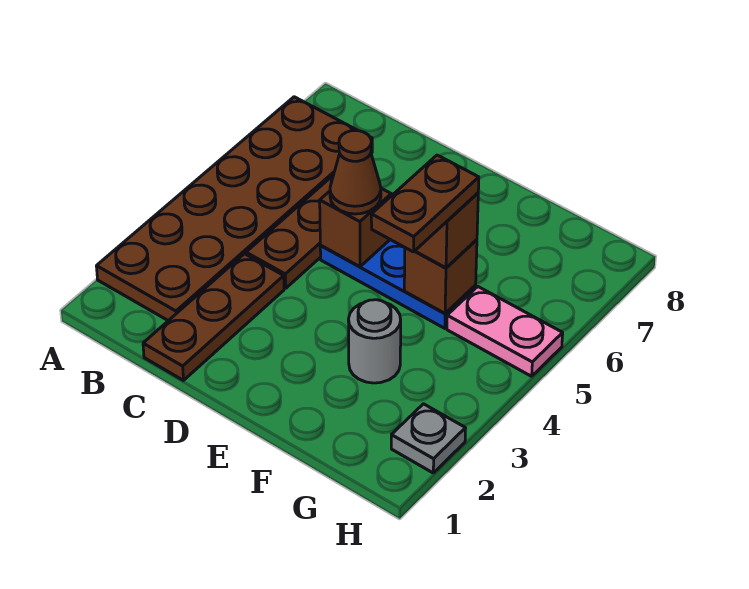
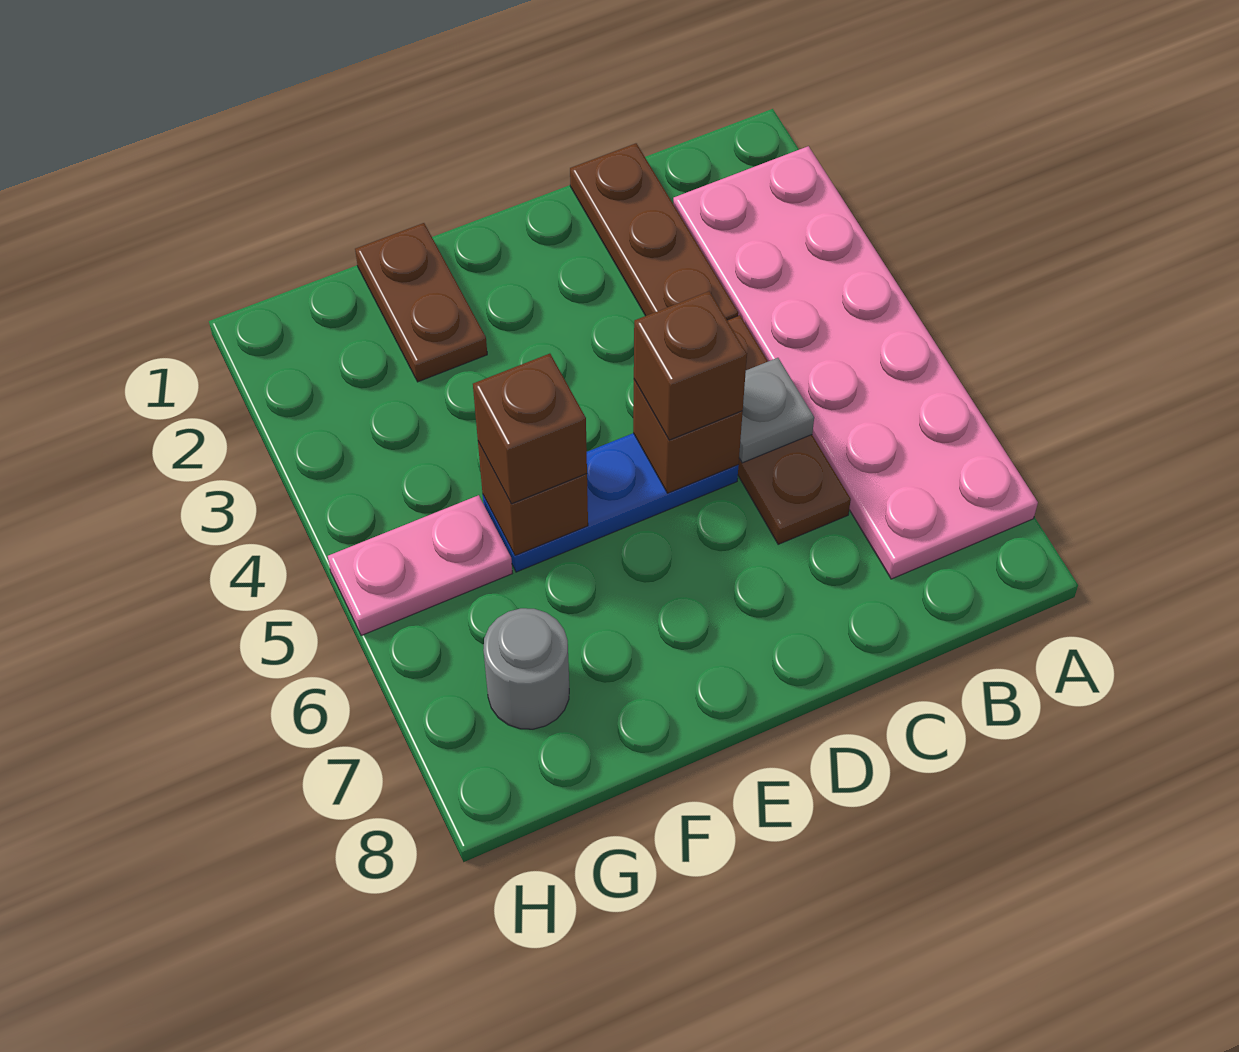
brown plate A2:B7 level 1 -> pink plate A2:B7 level 1
brown cone D5 level 3 -> brown brick D5 level 3
grey round brick F3 level 1 -> grey round brick G7 level 1
brown plate F4:F5 level 4 -> brown plate F1:F2 level 1
grey plate H2 level 1 -> grey plate C5 level 2

